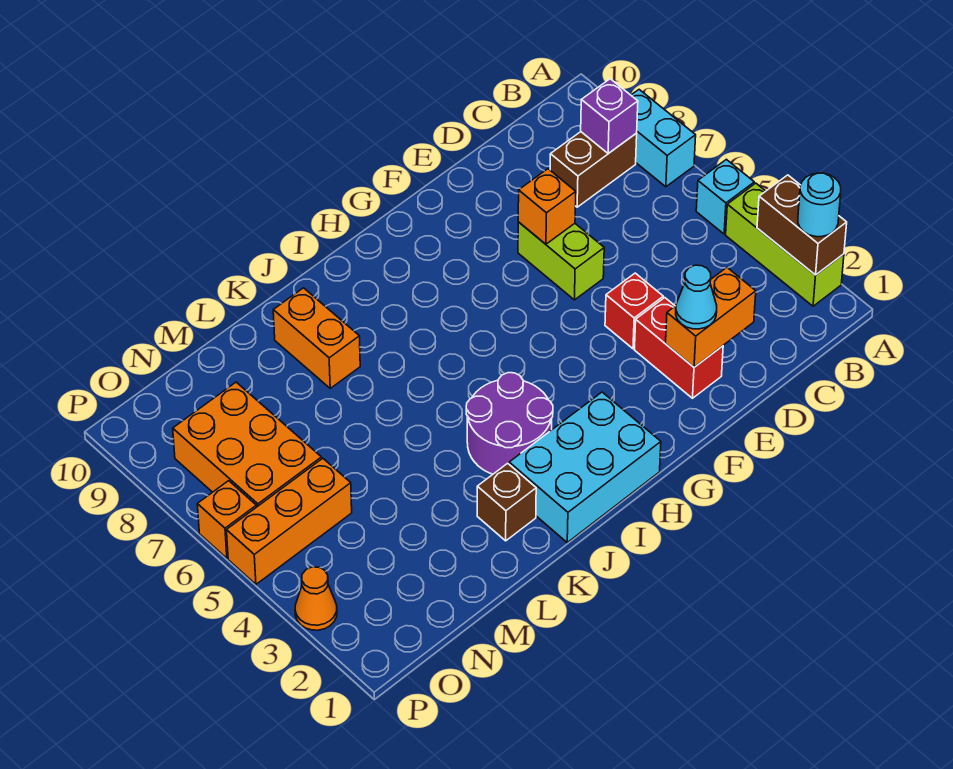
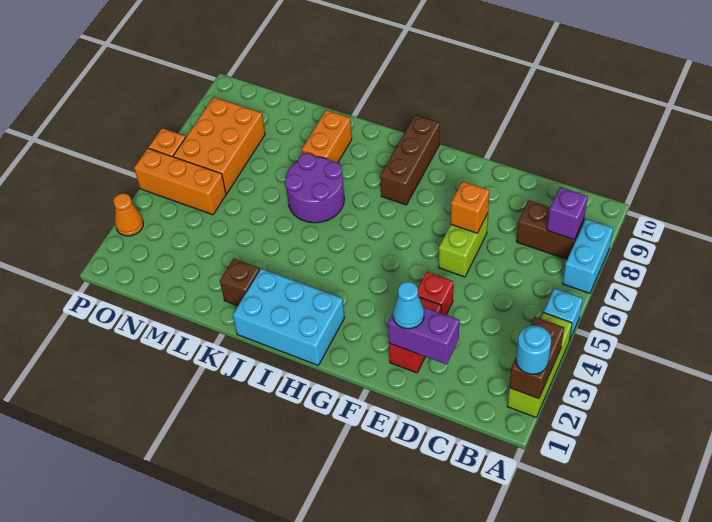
orange brick D2:E2 level 2 -> purple brick D2:E2 level 2
none -> brown brick H8:H10 level 1
purple round brick I3:J4 level 1 -> purple round brick J6:K7 level 1

